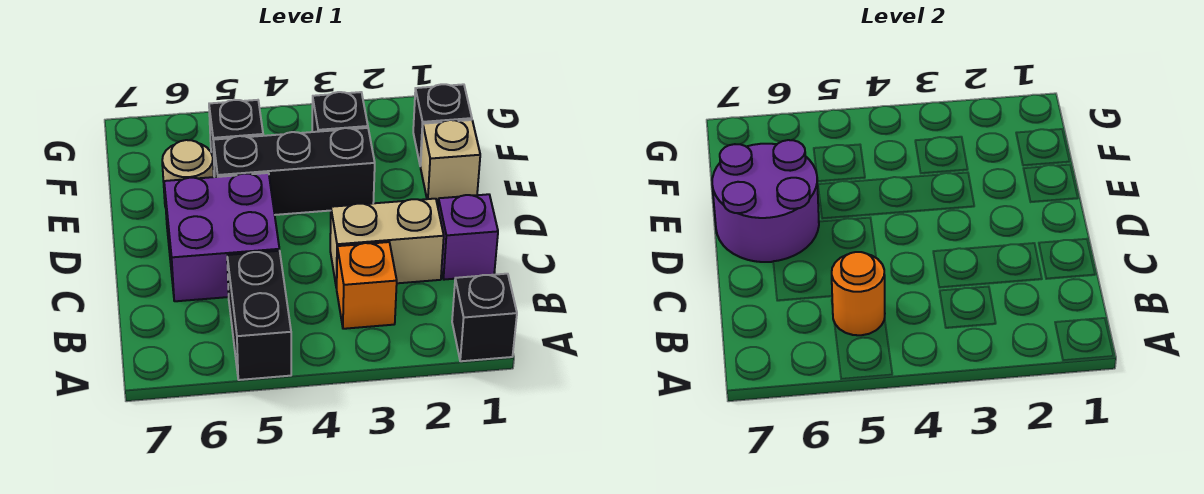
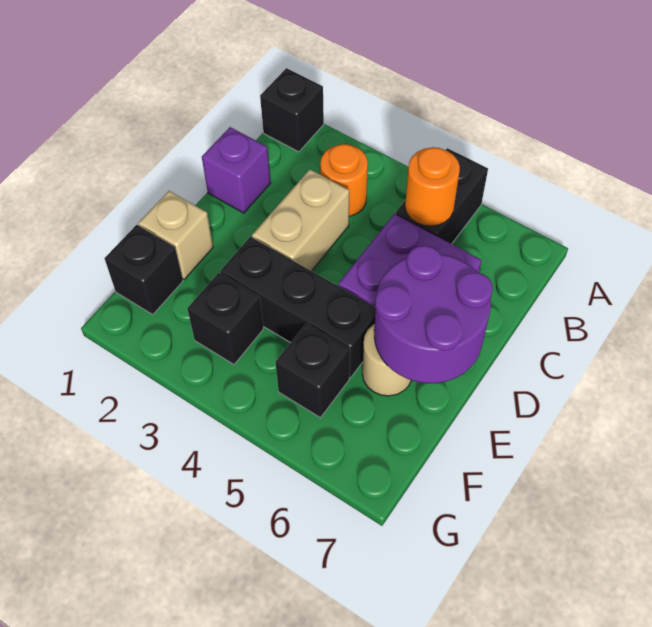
orange brick B3 level 1 -> orange round brick B3 level 1
tan brick C2:C3 level 1 -> tan brick C3:D3 level 1

